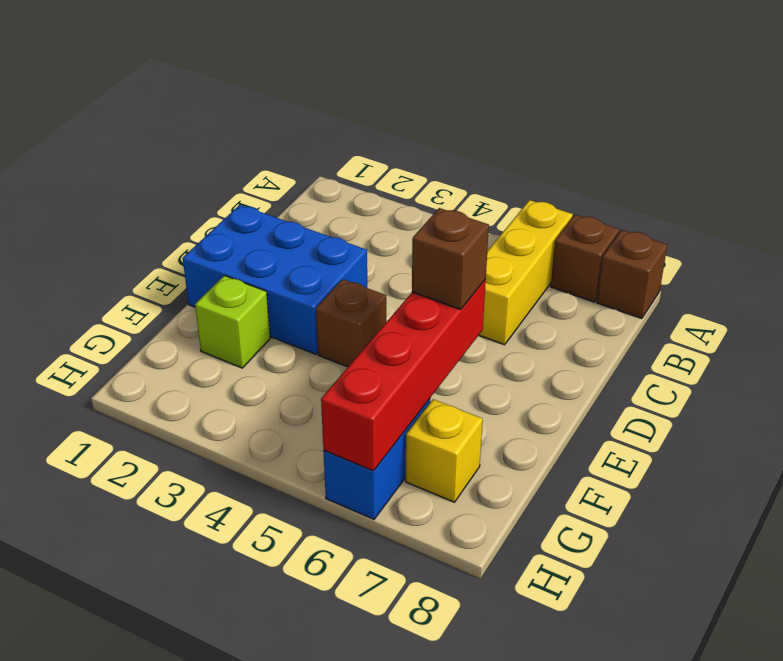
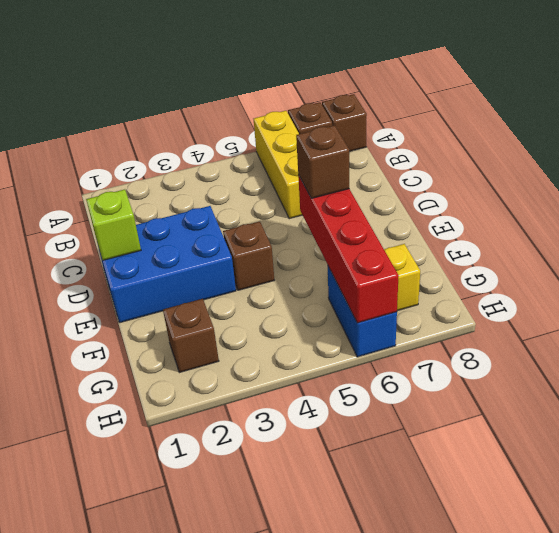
lime brick F2 level 1 -> lime brick D1 level 2
none -> brown brick G2 level 1

